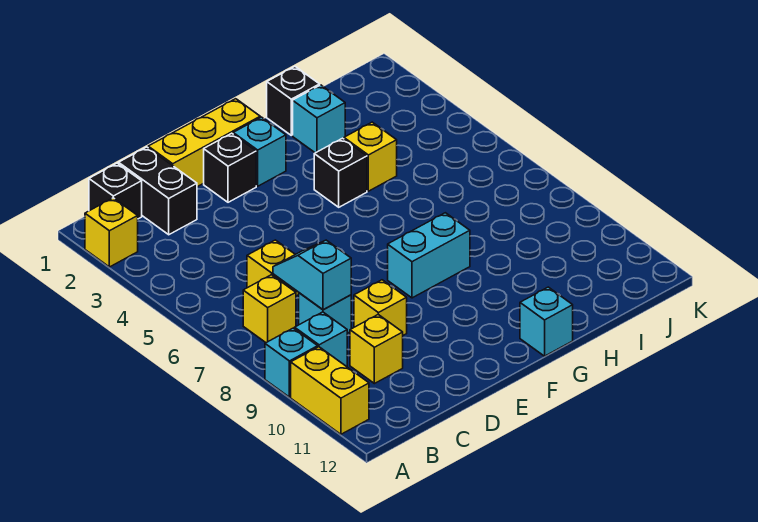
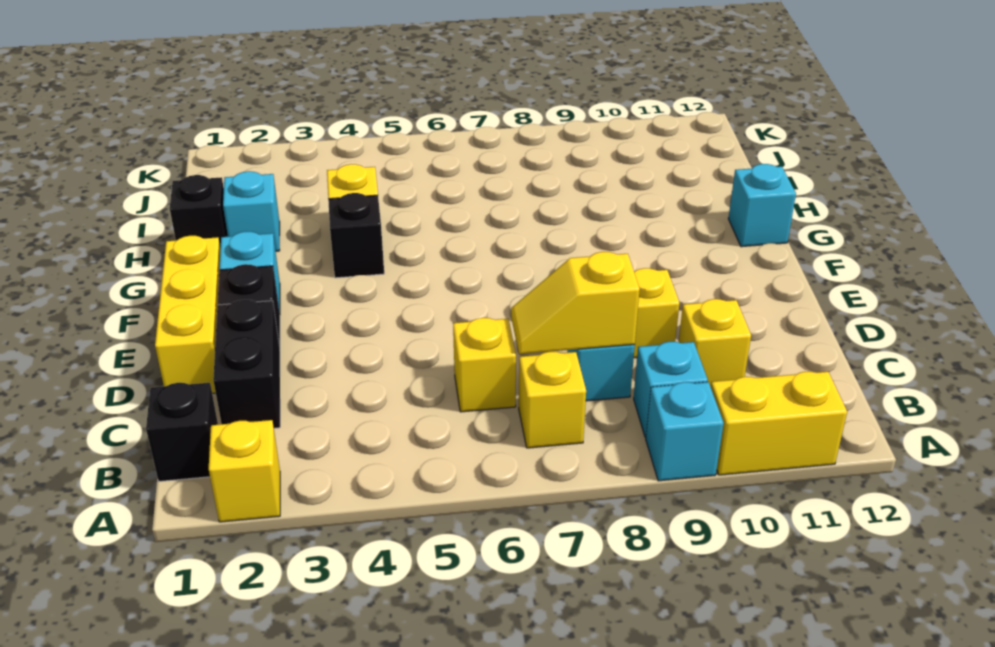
black brick C1:C2 level 1 -> black brick C2:D2 level 1
cyan slope C7:C8 level 2 top 8 -> yellow slope C7:C8 level 2 top 8
cyan brick F8:G8 level 1 -> none

